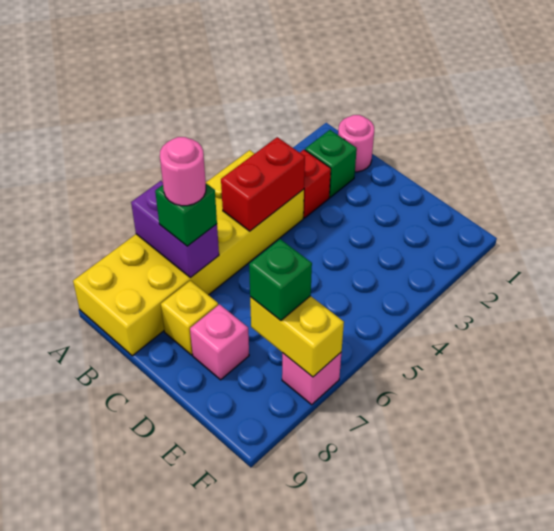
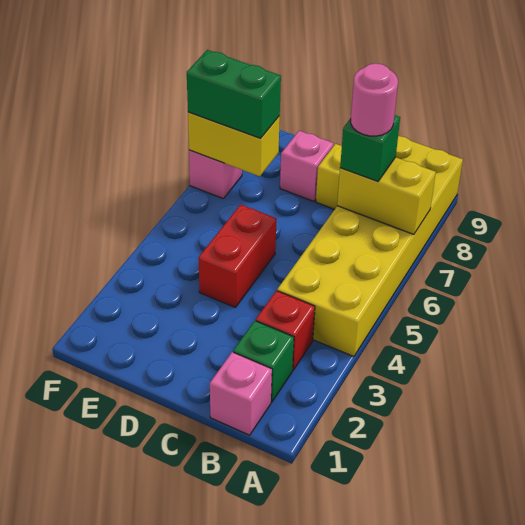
purple brick A7:B7 level 2 -> yellow brick A7:B7 level 2
pink round brick B1 level 1 -> pink brick B1 level 1
red brick B4:B5 level 2 -> red brick D4:D5 level 1
green brick E7 level 3 -> green brick E7:F7 level 3

